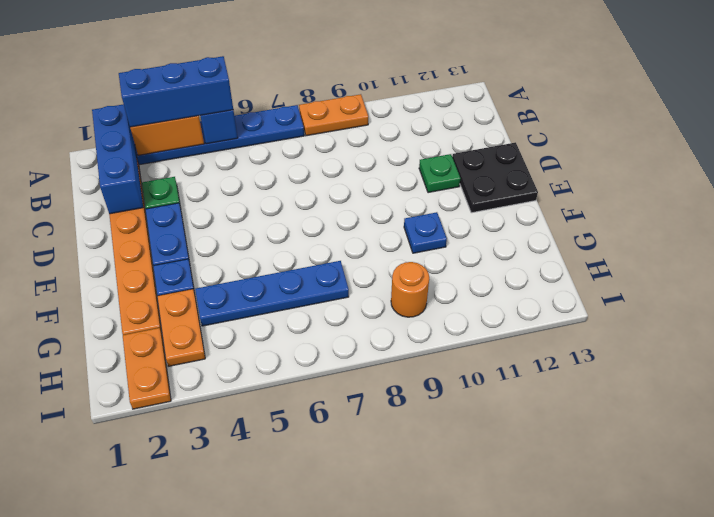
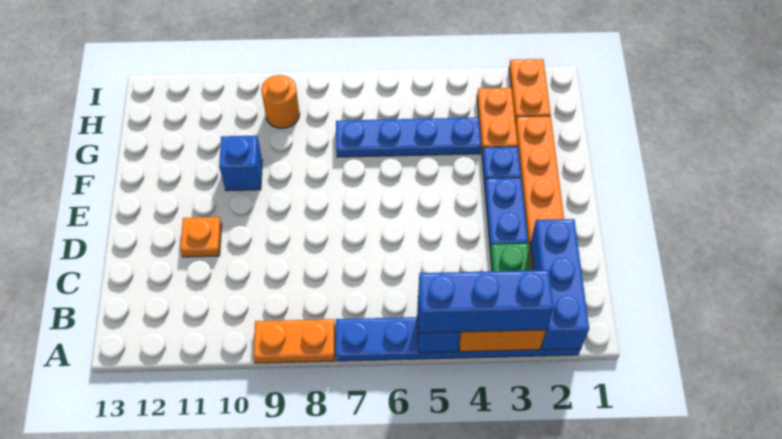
green plate D11 level 1 -> orange plate D11 level 1
black plate D12:E13 level 1 -> none
blue plate F10 level 1 -> blue brick F10 level 1

